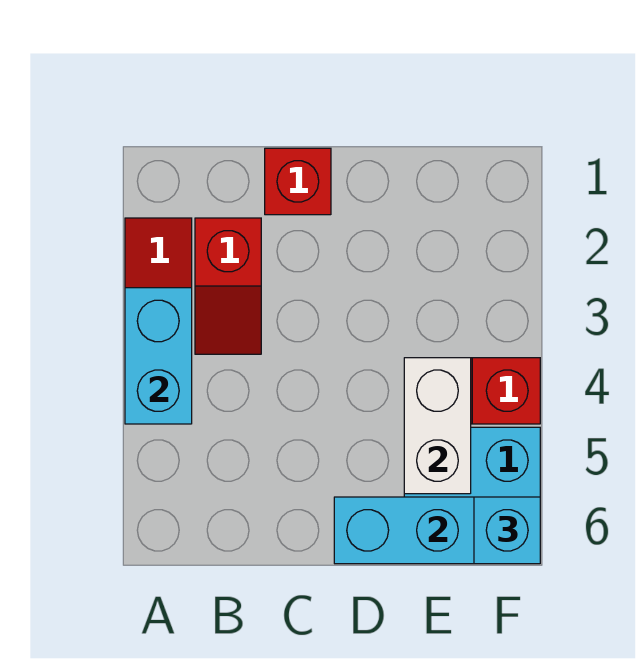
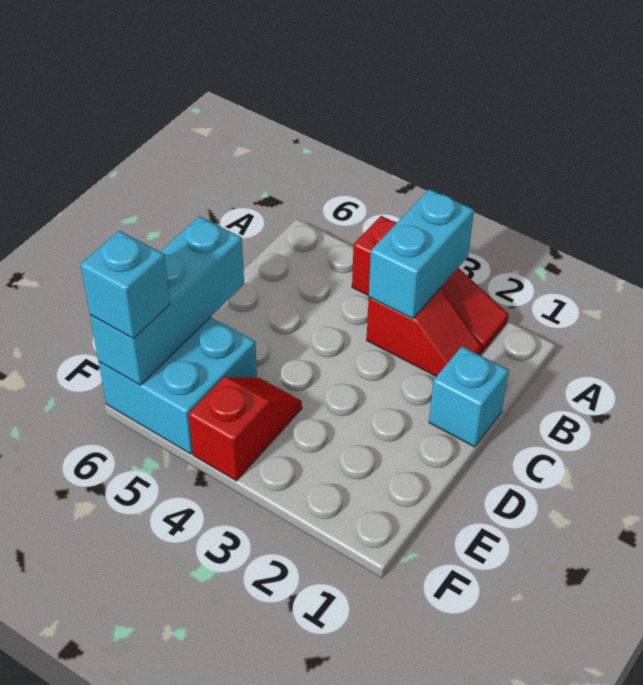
cyan brick A3:A4 level 2 -> cyan brick A3:B3 level 2
red slope B2:B3 level 1 top 2 -> red slope B2:B3 level 1 top 3
red brick C1 level 1 -> cyan brick C1 level 1
white brick E4:E5 level 2 -> none

